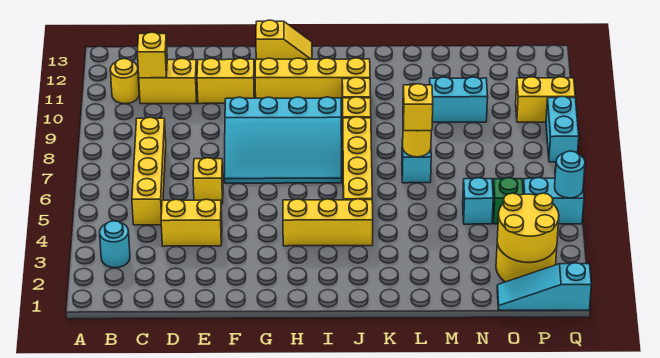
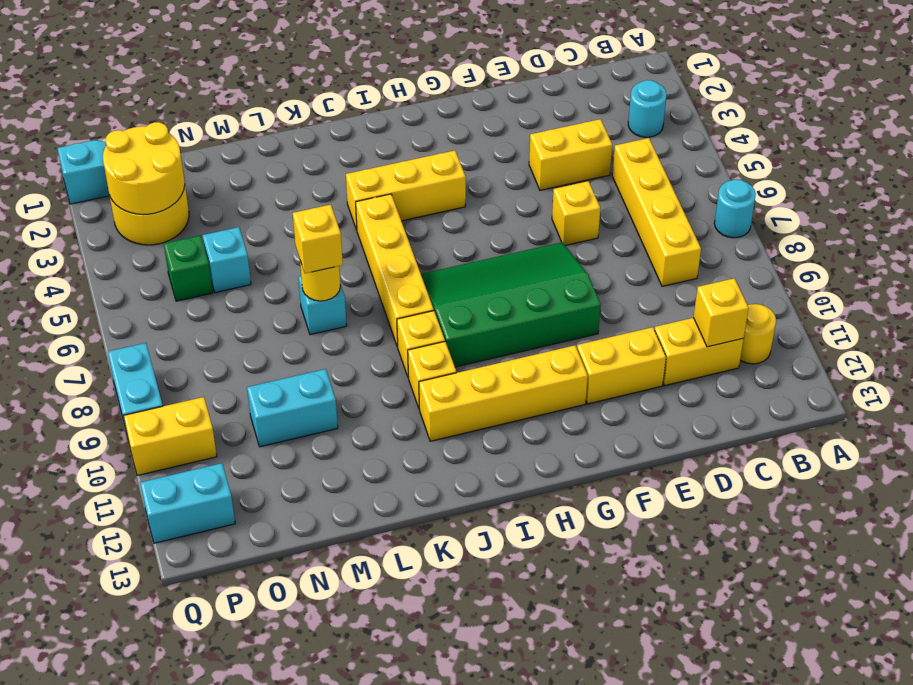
cyan slope F7:I9 level 1 top 9 -> green slope F7:I9 level 1 top 9
yellow slope G13:H13 level 1 top G -> none
cyan brick P5:Q5 level 1 -> cyan brick P12:Q12 level 1
cyan round brick Q5 level 2 -> cyan round brick A7 level 1

